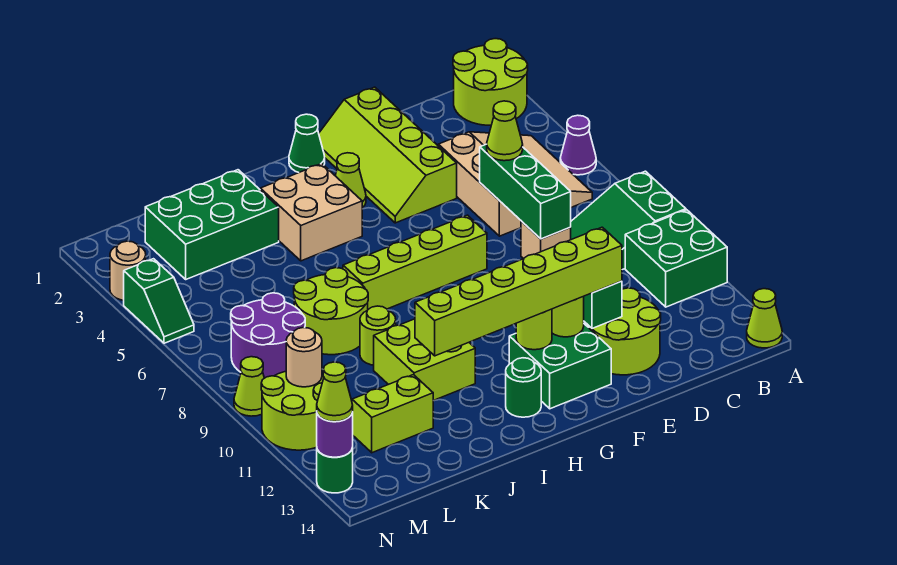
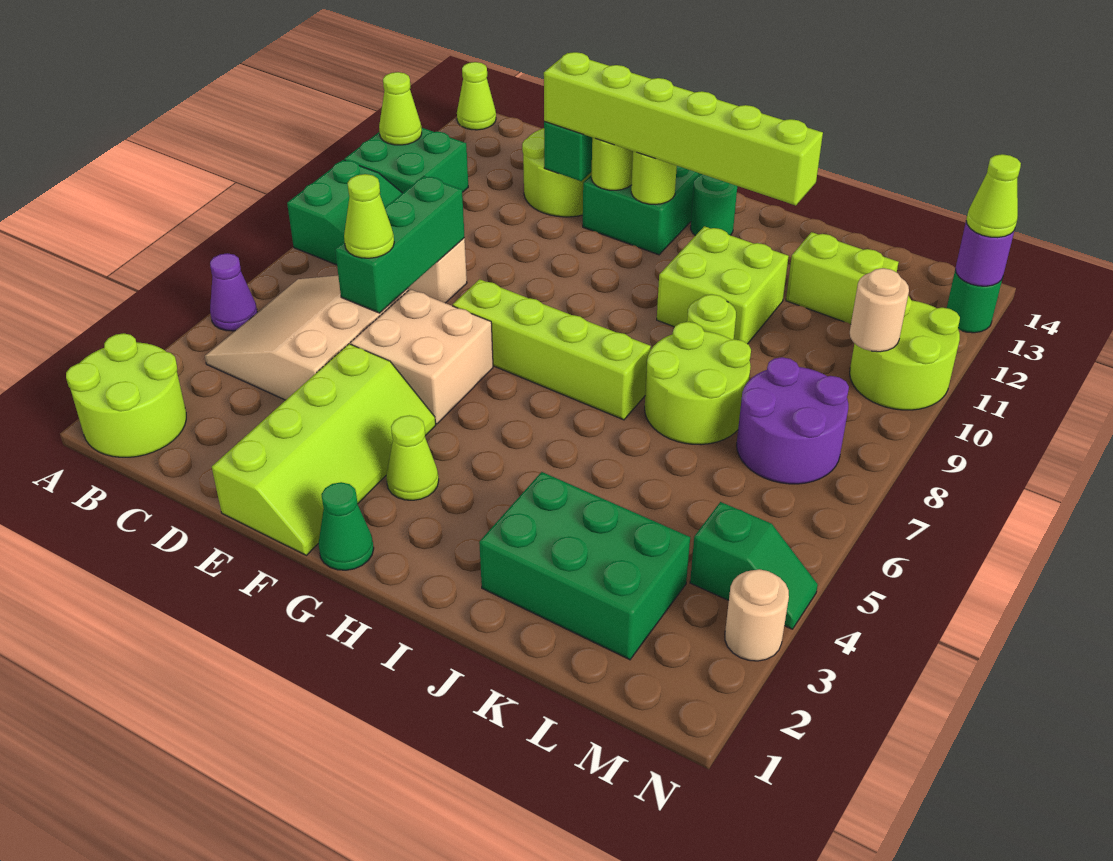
tan brick H3:I4 level 1 -> tan brick E5:F6 level 1
green slope N4:N5 level 1 top 4 -> green slope M4:N4 level 1 top M
lime cone N9 level 1 -> lime cone A11 level 2

